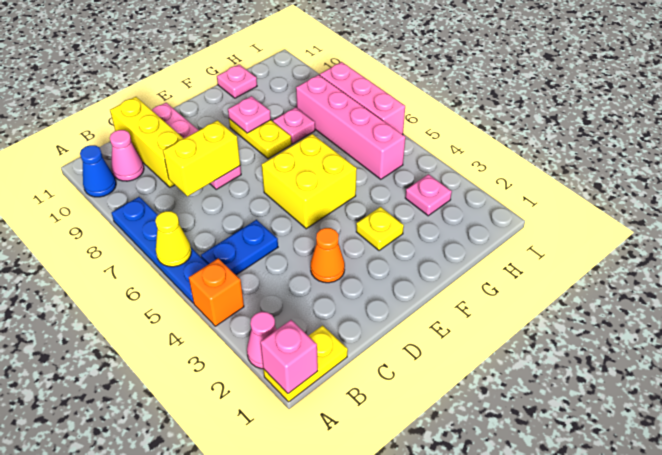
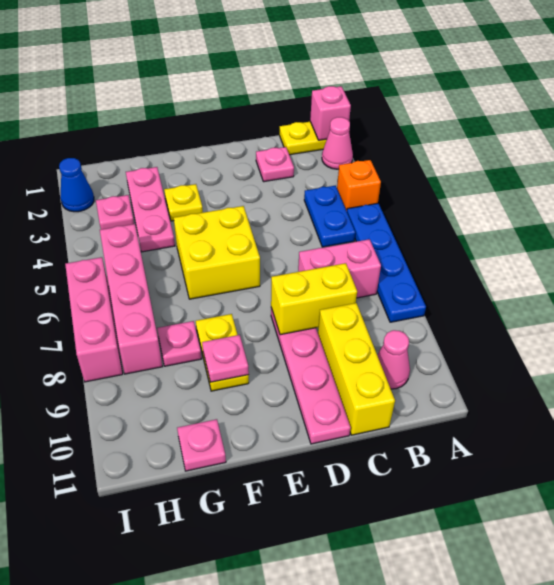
yellow cone A6 level 2 -> none
blue cone A10 level 1 -> blue cone I2 level 1
blue plate B5:C5 level 1 -> blue plate B4:B5 level 1
none -> pink brick B7:C7 level 1
none -> pink plate C2 level 1
orange cone D3 level 1 -> none
none -> pink plate G2:G4 level 1

